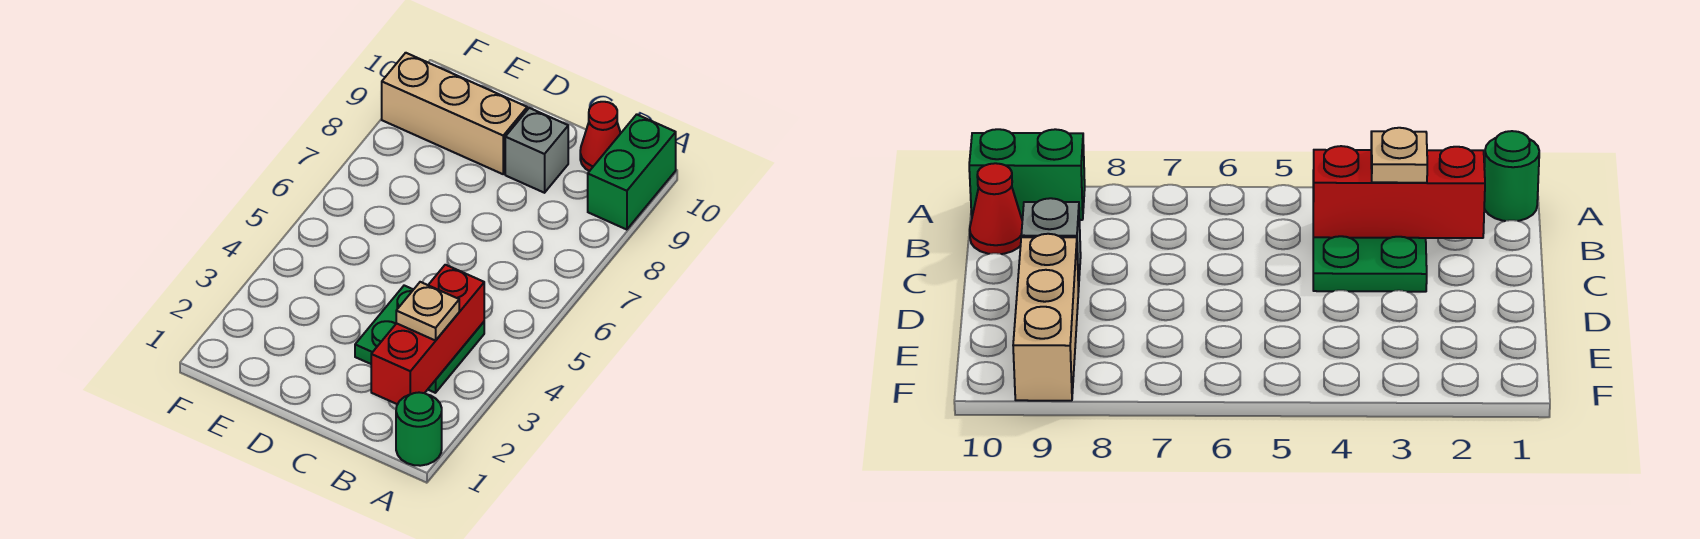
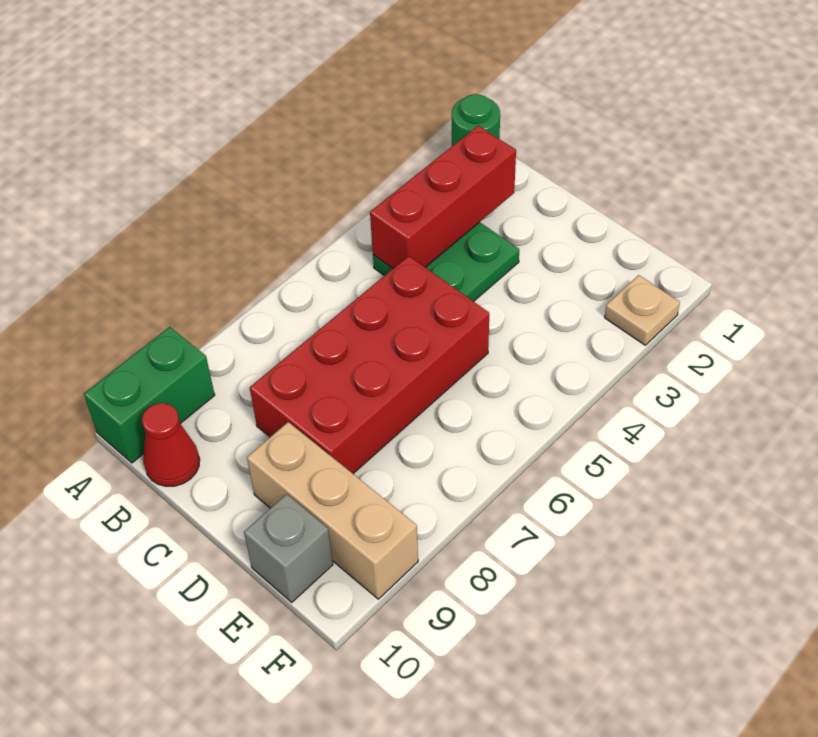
tan plate B3 level 3 -> tan plate F2 level 1
none -> red brick C5:D8 level 1
grey brick C9 level 1 -> grey brick E10 level 1

